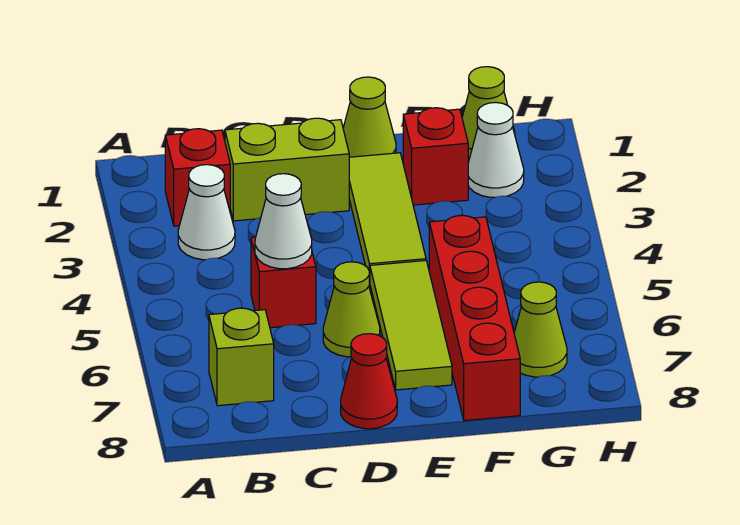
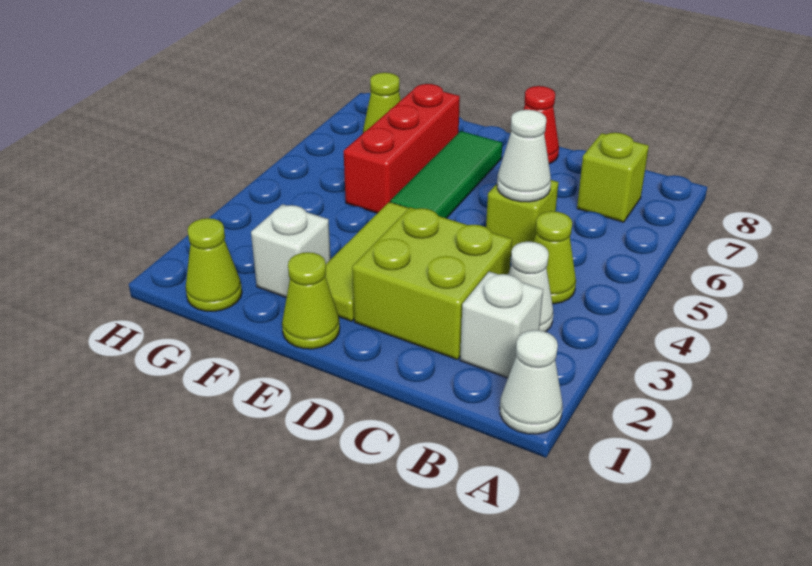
red brick B2 level 1 -> white brick B2 level 1
lime brick C2:D2 level 1 -> lime brick C2:D3 level 1
red brick C5 level 1 -> lime brick C5 level 1
lime cone D6 level 1 -> lime cone B4 level 1
lime tile E5:E7 level 1 -> green tile E5:E7 level 1
red brick F2 level 1 -> white brick F2 level 1
red brick F5:F8 level 1 -> red brick F5:F7 level 1
white cone G2 level 1 -> white cone A1 level 1

